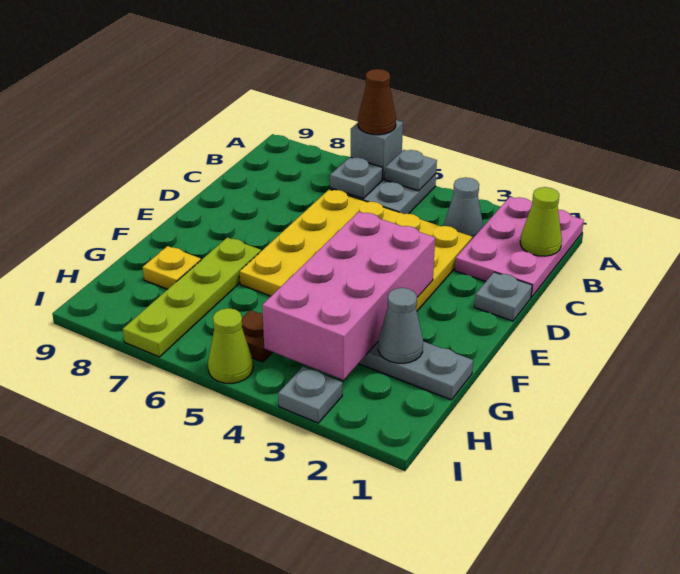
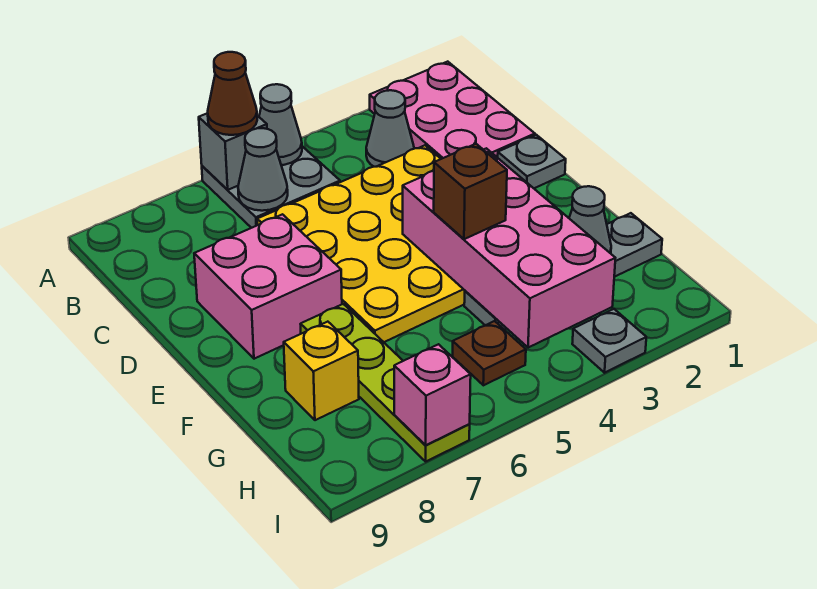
grey plate A5 level 2 -> grey cone A5 level 2
lime cone B1 level 2 -> none
grey plate B6 level 2 -> grey cone B6 level 2
none -> pink brick D7:E8 level 1
none -> brown brick F4 level 3
yellow plate G8 level 1 -> yellow brick G8 level 1
lime cone I5 level 1 -> none
none -> pink brick I7 level 2

